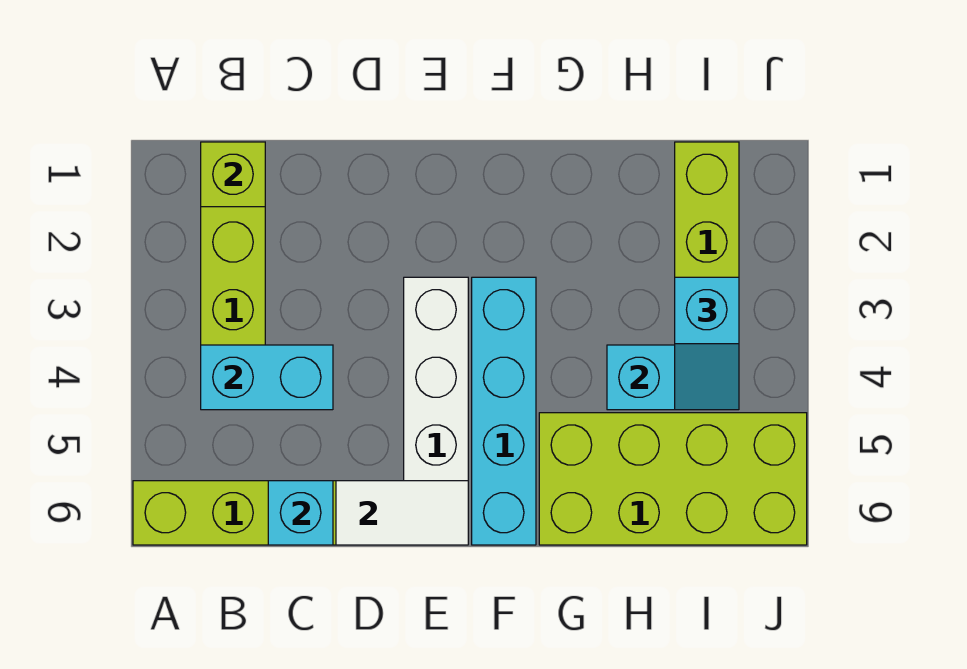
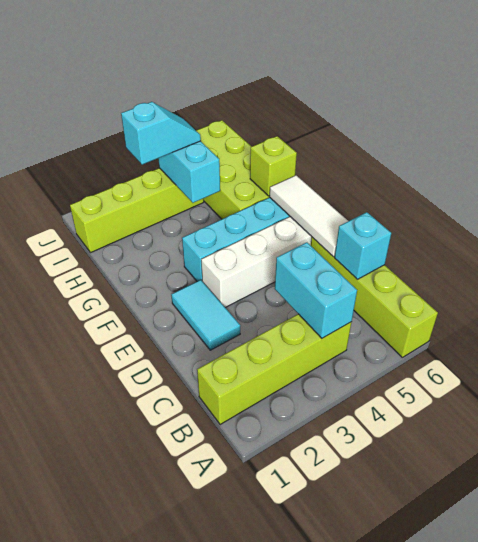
lime brick B1 level 2 -> lime brick G6 level 2
none -> cyan tile D2:E2 level 1
white tile D6:E6 level 2 -> white tile D6:F6 level 2

